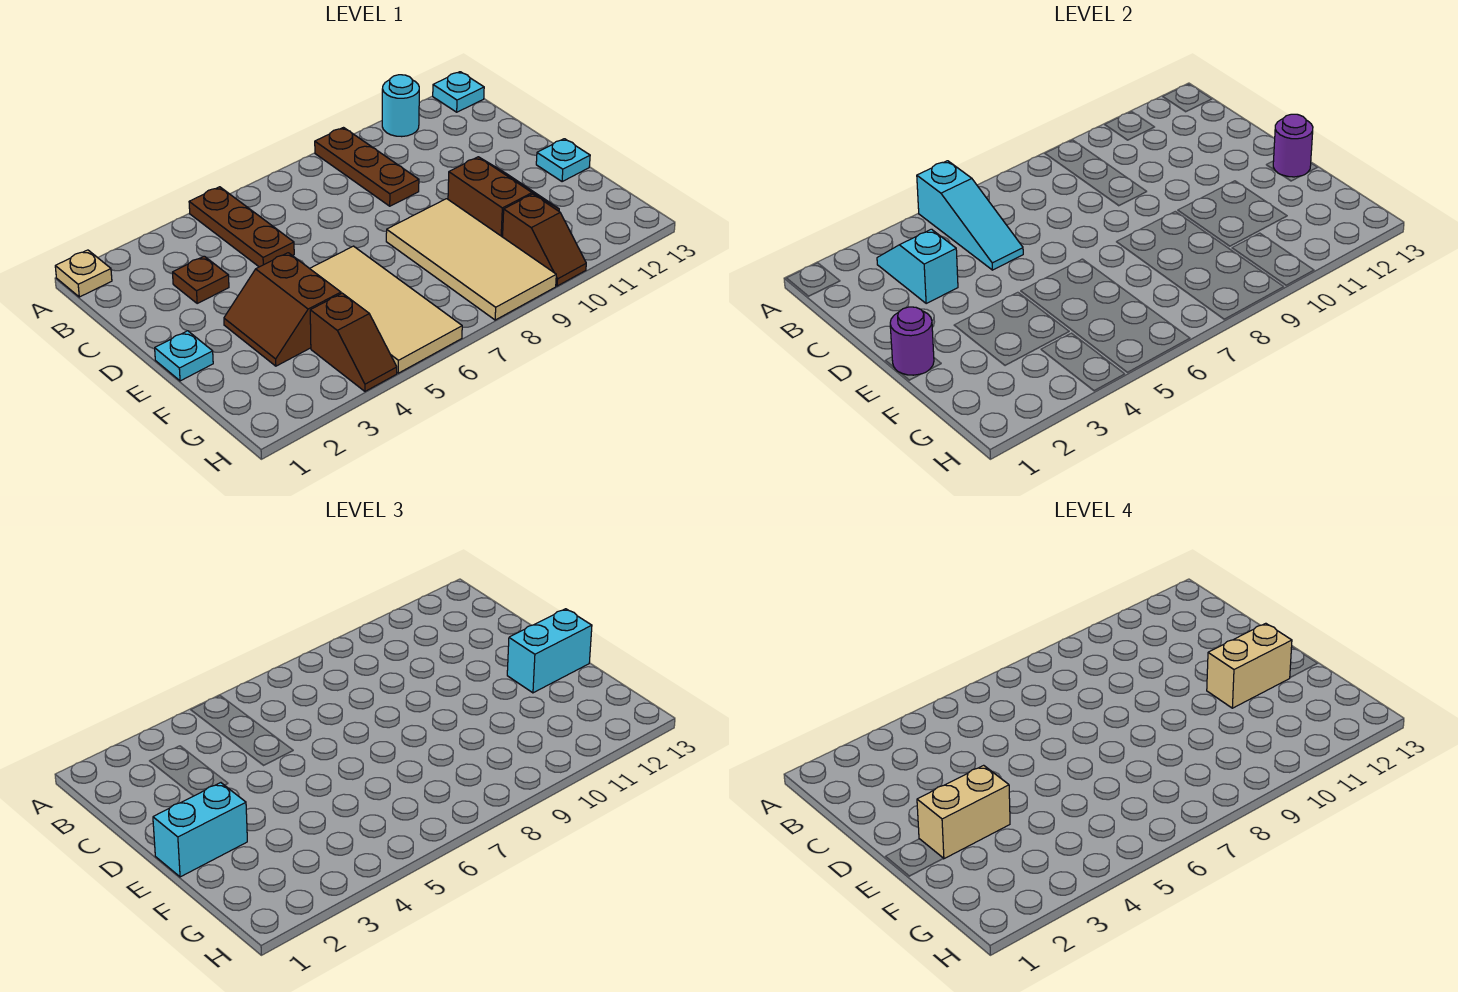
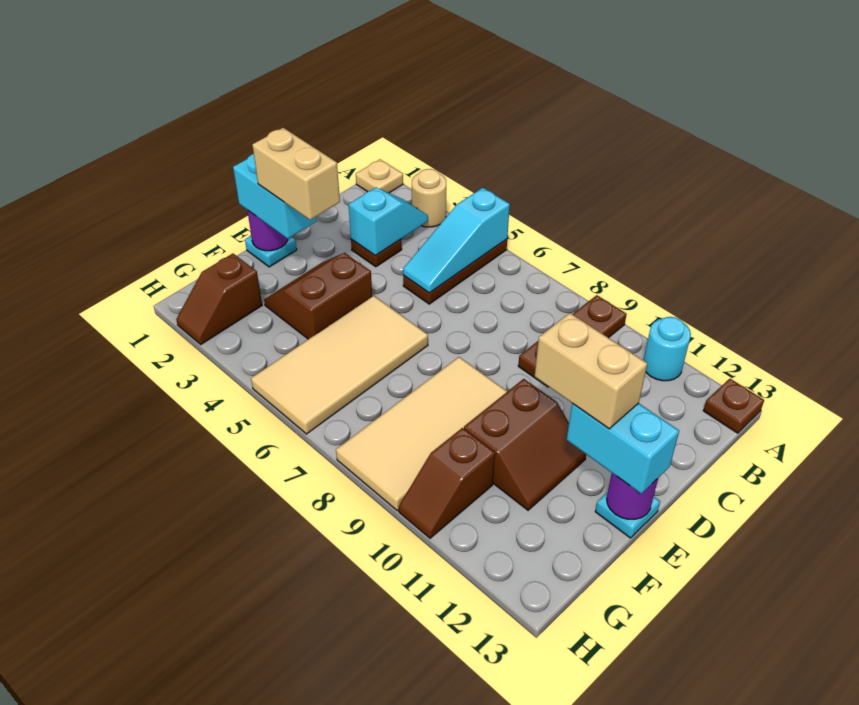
none -> tan round brick A3 level 1
cyan plate A13 level 1 -> brown plate A13 level 1
brown slope G4:H4 level 1 top G -> brown slope G2:H2 level 1 top G

